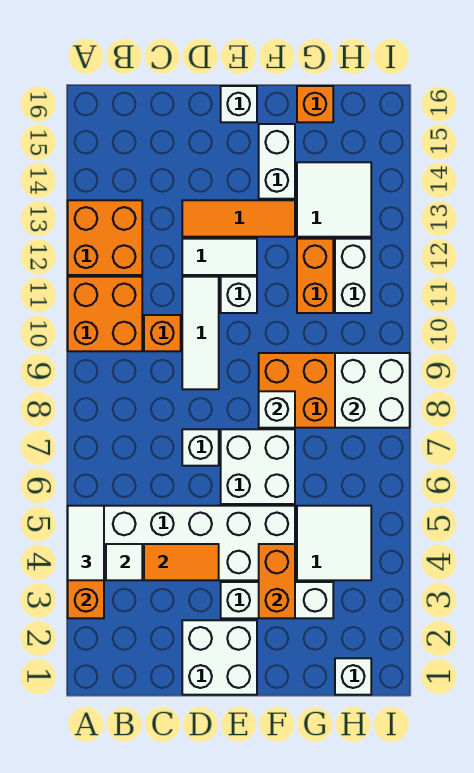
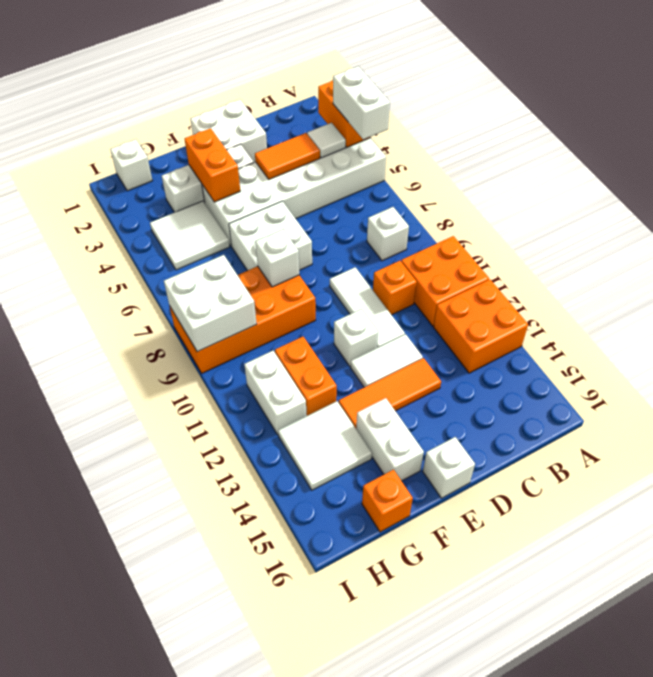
white tile A4:A5 level 3 -> white brick A4:A5 level 3
white brick D7 level 1 -> white brick B8 level 1

